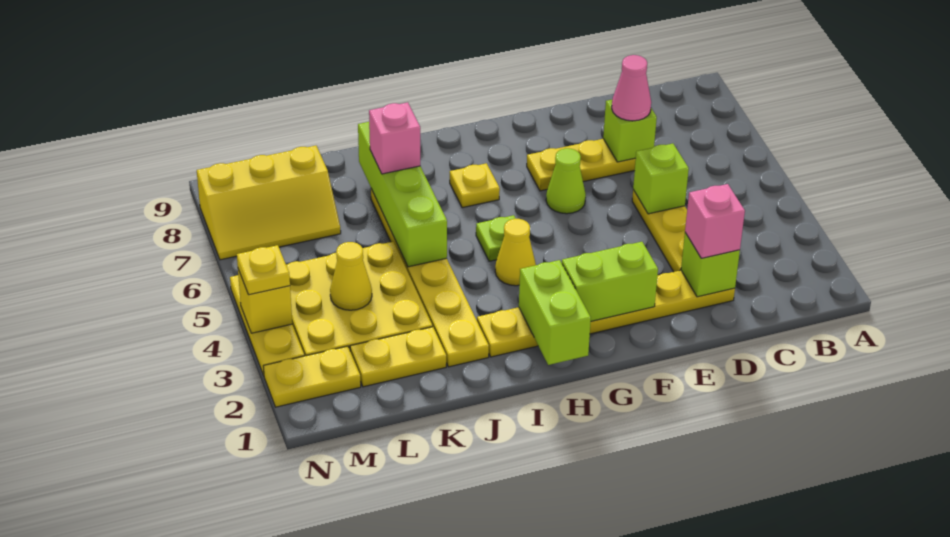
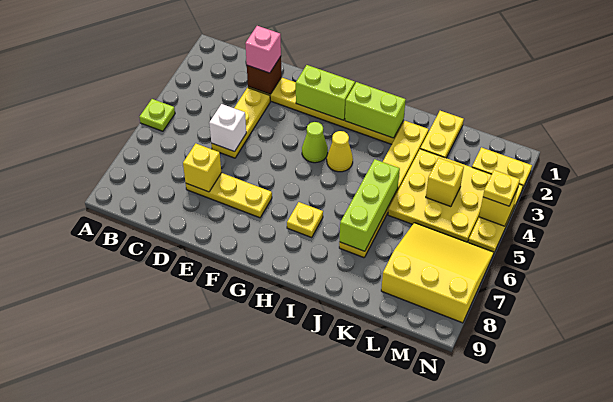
lime brick D2 level 2 -> brown brick D2 level 2
lime brick D5 level 2 -> white brick D5 level 2
lime brick D7 level 2 -> yellow brick D7 level 2
pink cone D7 level 3 -> none
lime cone F6 level 1 -> lime cone G4 level 1
lime brick H1:H2 level 2 -> lime brick H2:I2 level 2
lime plate H5 level 1 -> lime plate A5 level 1
lime brick J5:J8 level 2 -> lime brick J5:J7 level 2
pink brick J7 level 3 -> none
yellow plate K2:L2 level 1 -> yellow plate K1:K2 level 1
yellow cone L4 level 2 -> yellow brick L4 level 2
yellow slope L7:N8 level 1 top 8 -> yellow slope L6:N8 level 1 top 8

